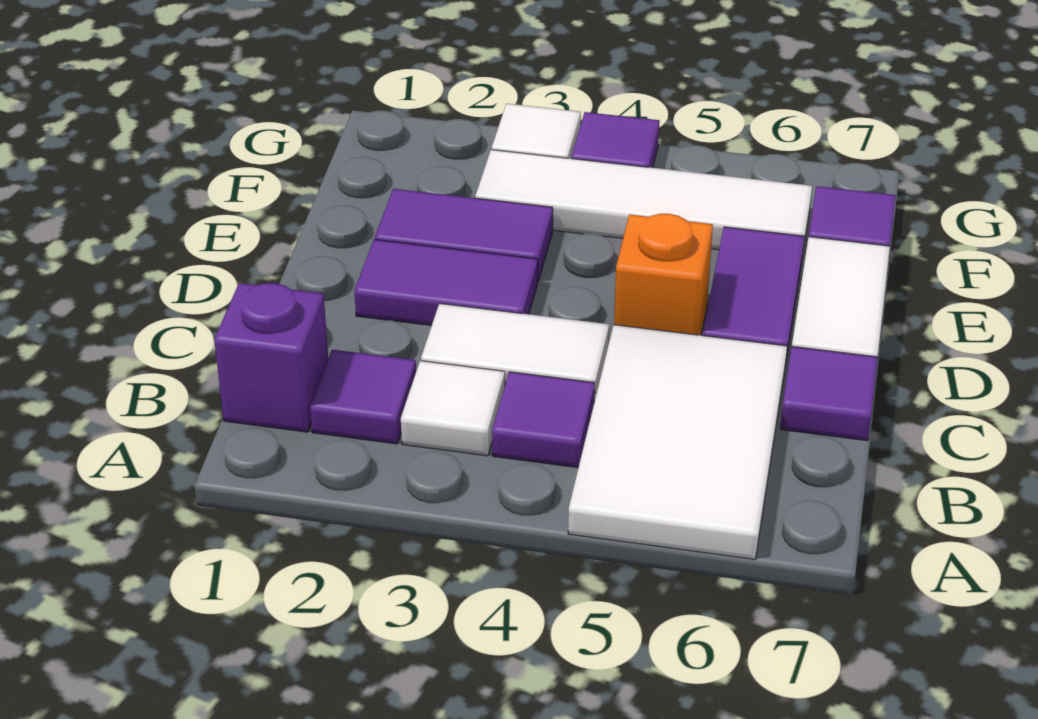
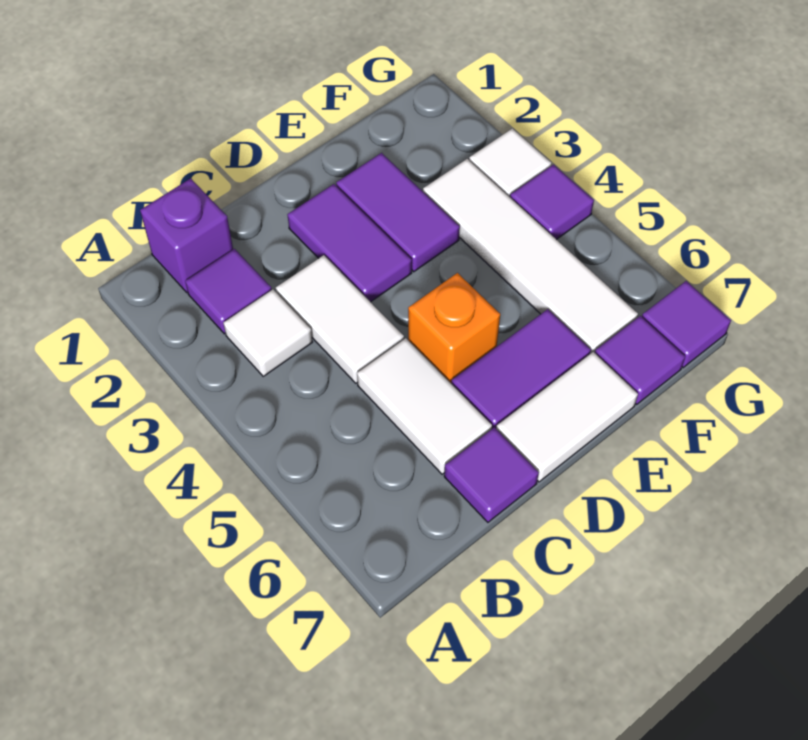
white tile A5:C6 level 1 -> white tile C5:C6 level 1
purple tile B4 level 1 -> purple tile G7 level 1

